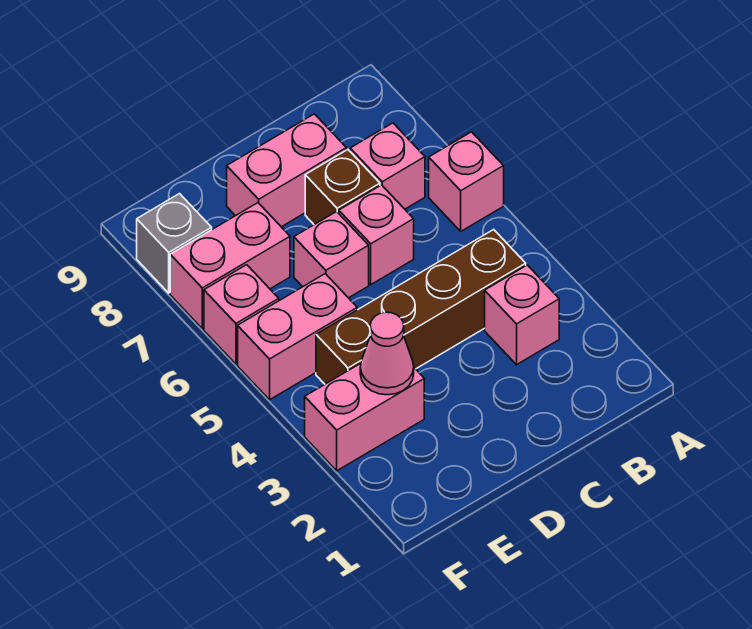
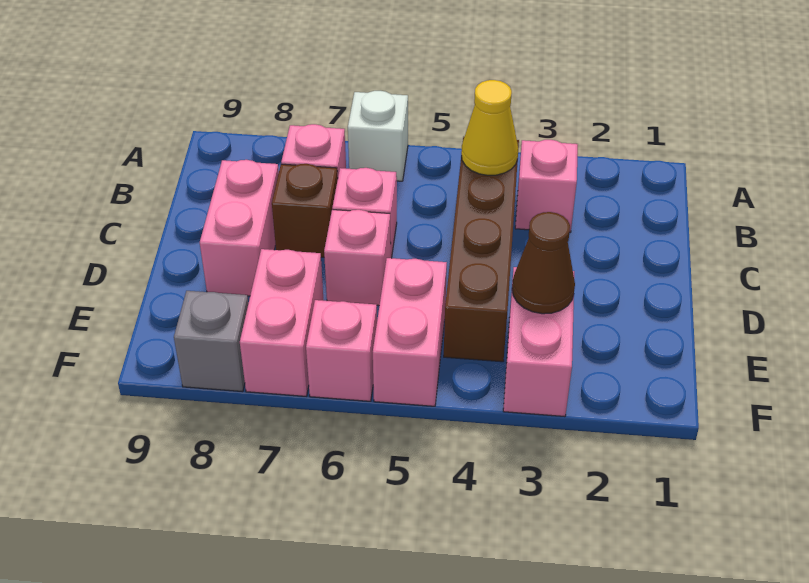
pink brick A6 level 1 -> white brick A6 level 1
none -> yellow cone B4 level 2
pink cone E3 level 2 -> brown cone E3 level 2

